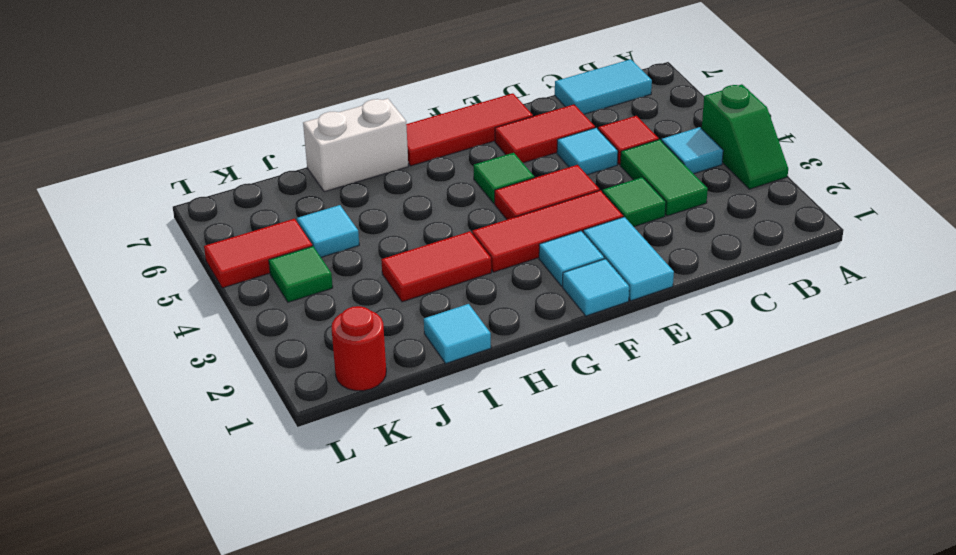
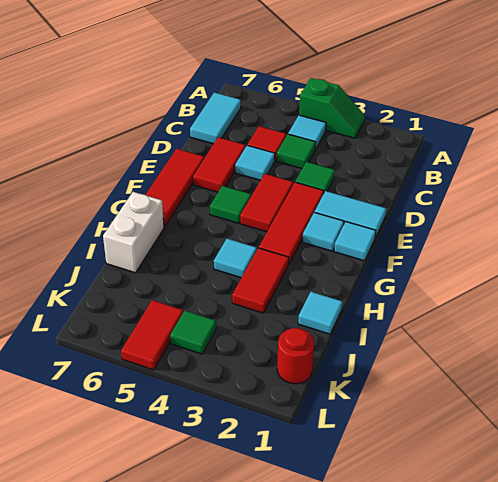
green tile C3:C4 level 1 -> green tile C4 level 1
cyan tile J5 level 1 -> cyan tile H4 level 1

